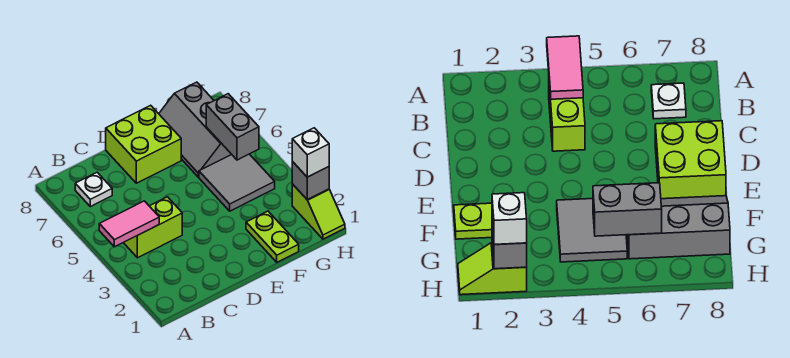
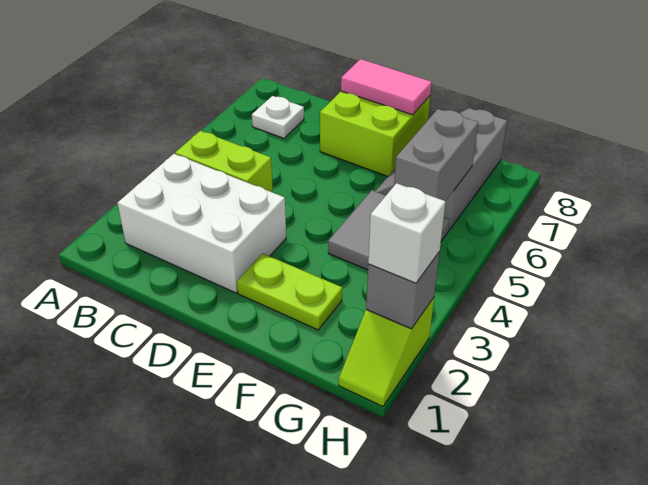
pink tile A4:B4 level 2 -> pink tile D8:E8 level 2
none -> white brick B2:D3 level 1
lime plate F1:F2 level 1 -> lime plate E2:F2 level 1

